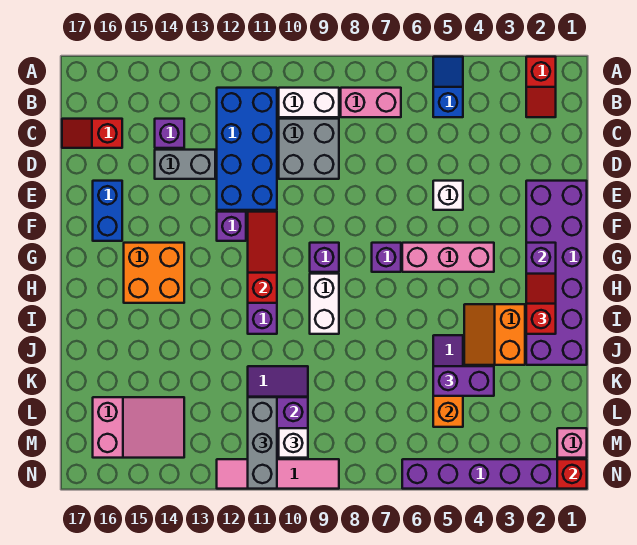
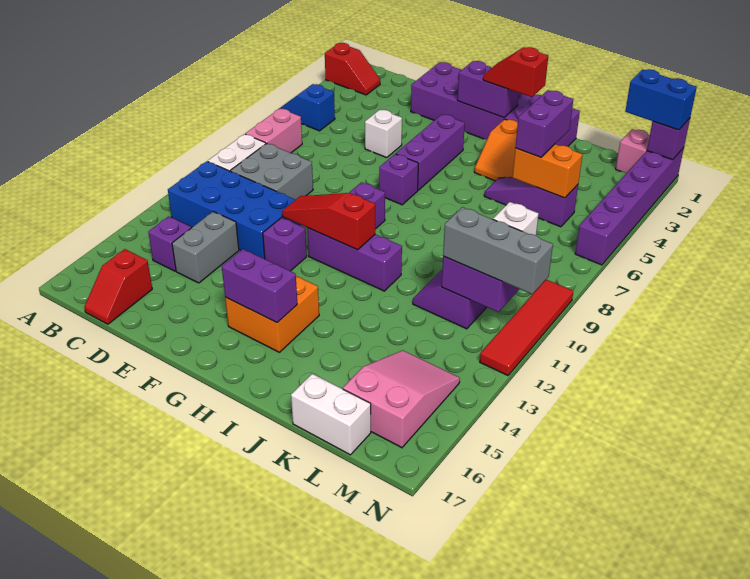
blue brick E16:F16 level 1 -> blue brick M1:N1 level 3
pink brick G4:G6 level 1 -> purple brick G4:G6 level 1
none -> purple brick G15:H15 level 2
white brick H9:I9 level 1 -> white brick K17:L17 level 1
red brick N1 level 2 -> purple brick N1 level 2
pink tile N9:N12 level 1 -> red tile N9:N12 level 1

